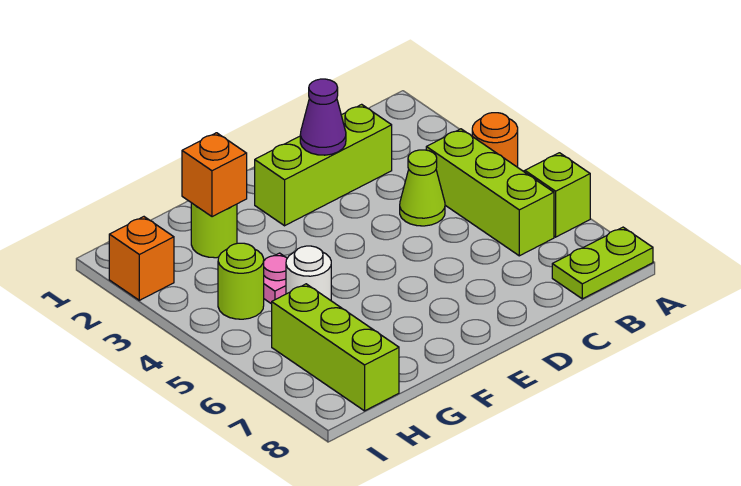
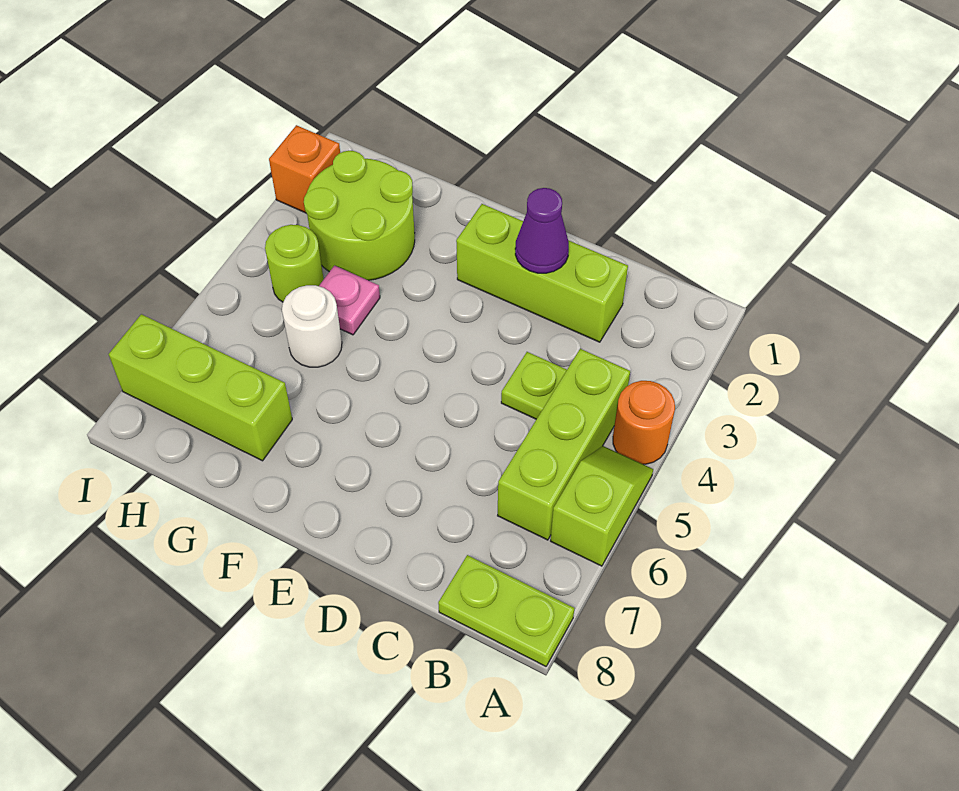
lime cone C4 level 1 -> lime plate C4 level 1
lime round brick G2 level 1 -> lime round brick G2:H3 level 1
orange brick G2 level 2 -> none
lime brick H6:H8 level 1 -> lime brick G7:I7 level 1

